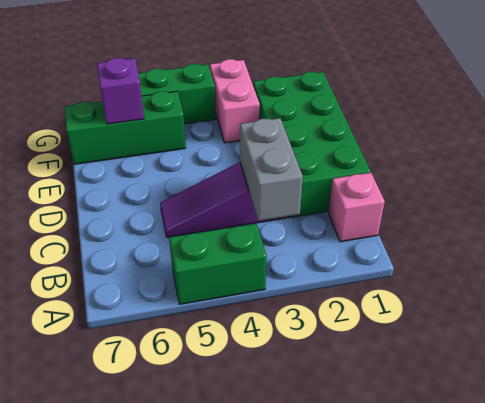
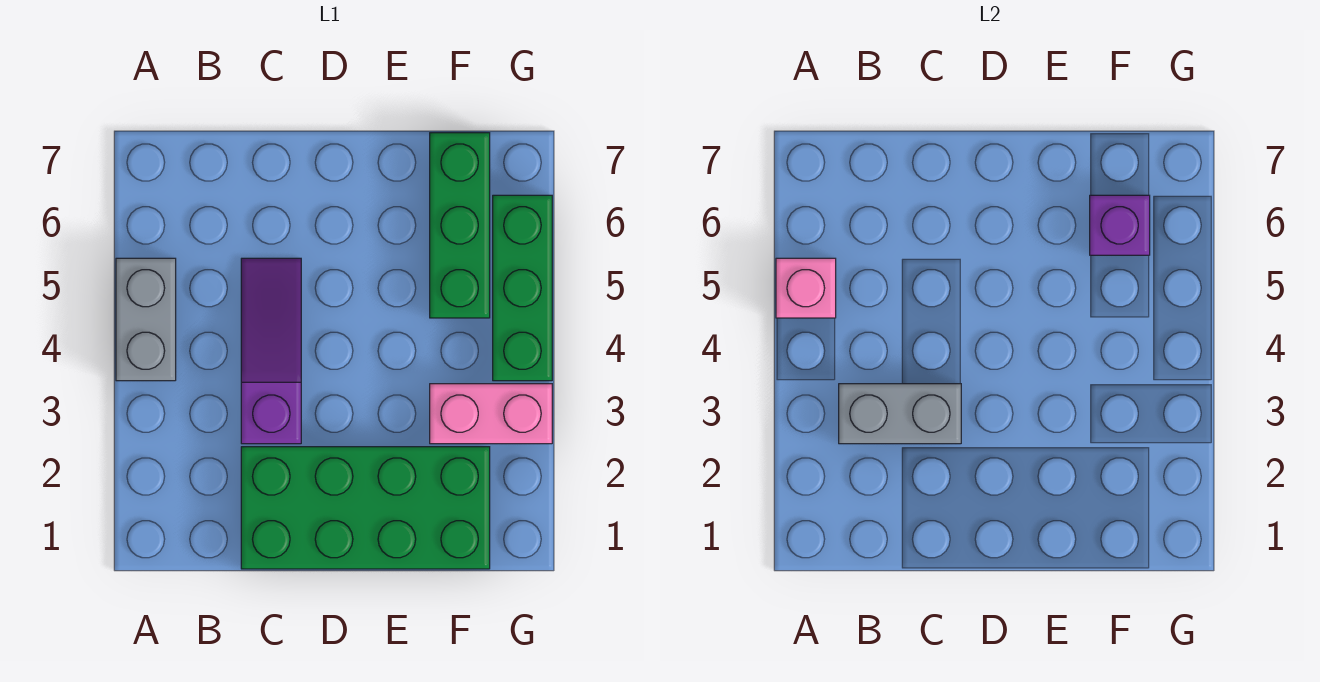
green brick A4:A5 level 1 -> grey brick A4:A5 level 1
pink brick B1 level 1 -> pink brick A5 level 2

